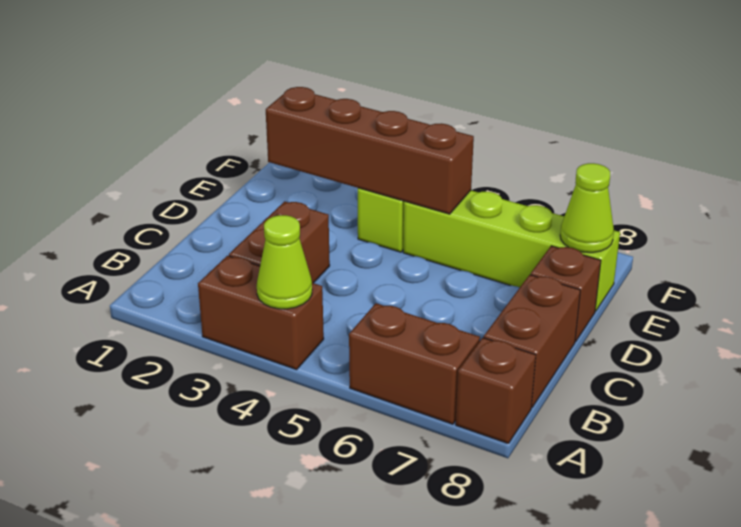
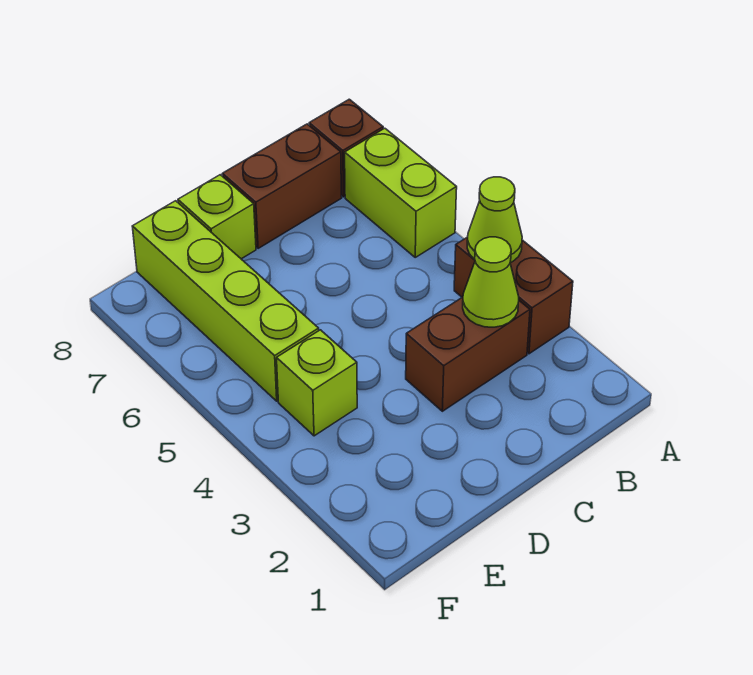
brown brick A6:A7 level 1 -> lime brick A6:A7 level 1
brown brick D8 level 1 -> lime brick D8 level 1
brown brick E2:E5 level 2 -> none
lime cone E8 level 2 -> lime cone B3 level 2

